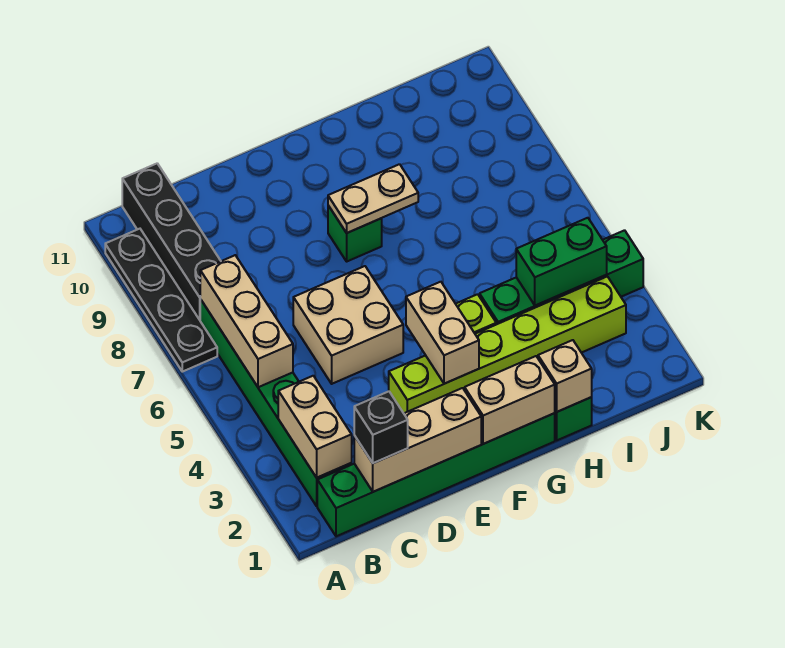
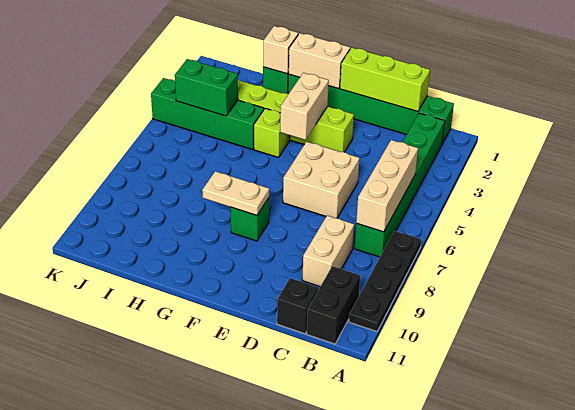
tan brick B2:B3 level 2 -> tan brick C8:C9 level 1
black brick B8:B11 level 1 -> black brick B10:B11 level 1
tan brick C1:E1 level 2 -> lime brick C1:E1 level 2
black brick C1 level 3 -> black brick C11 level 1

